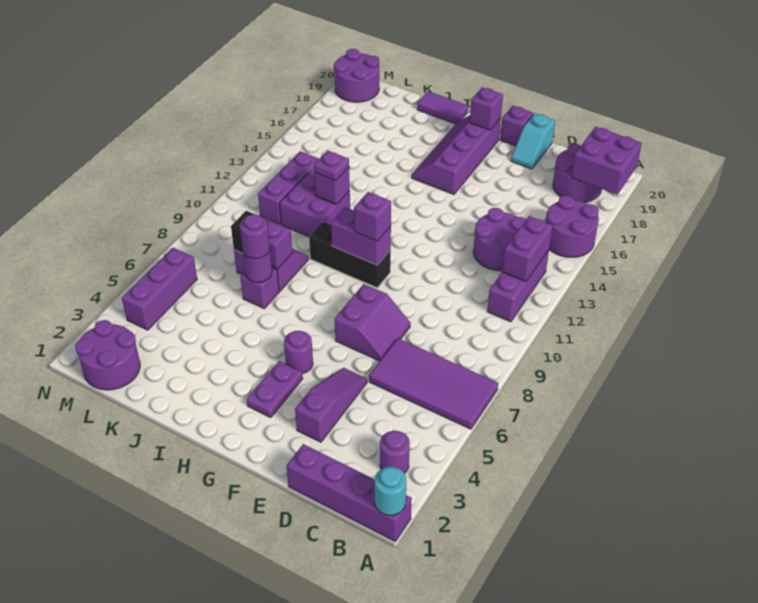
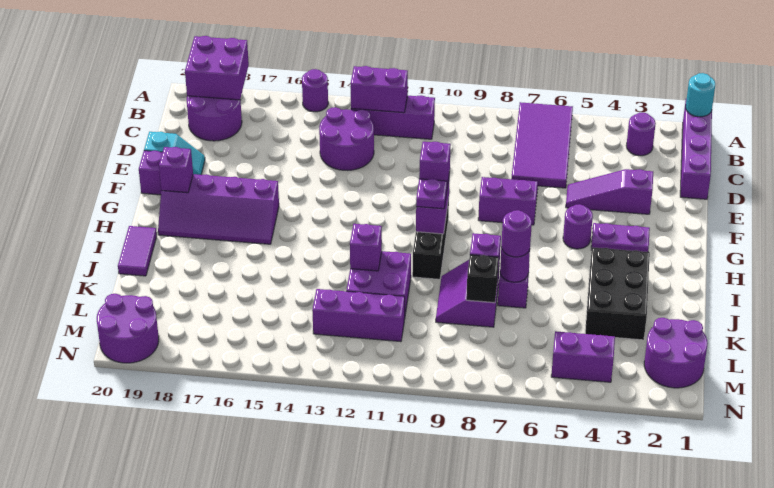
purple round brick A15:B16 level 1 -> purple round brick A15 level 1
none -> black brick I3:K4 level 1
purple plate J12 level 3 -> purple plate H10 level 3
purple brick M4:M6 level 1 -> purple brick M4:M5 level 1

